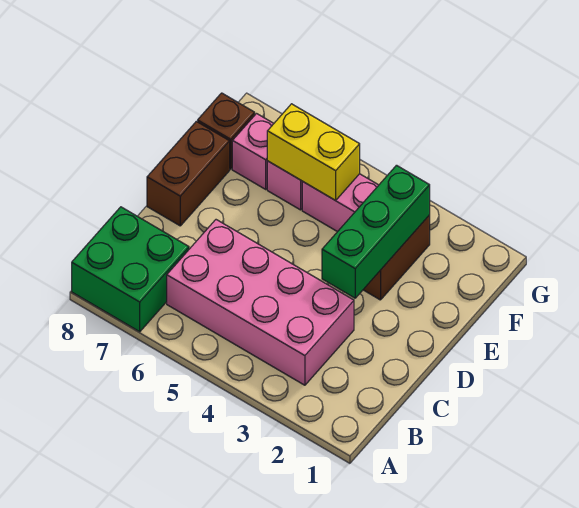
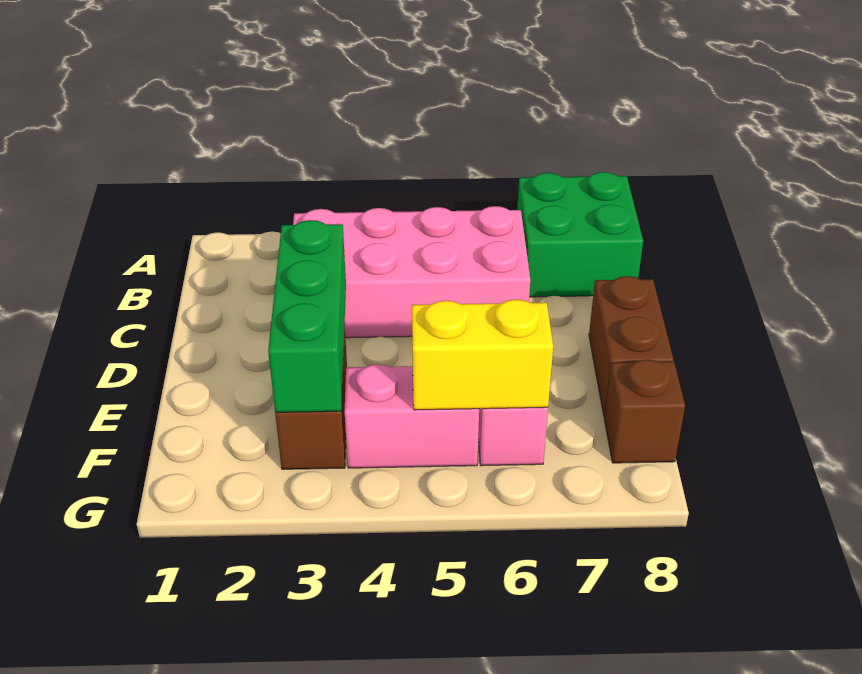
pink brick F7 level 1 -> none

